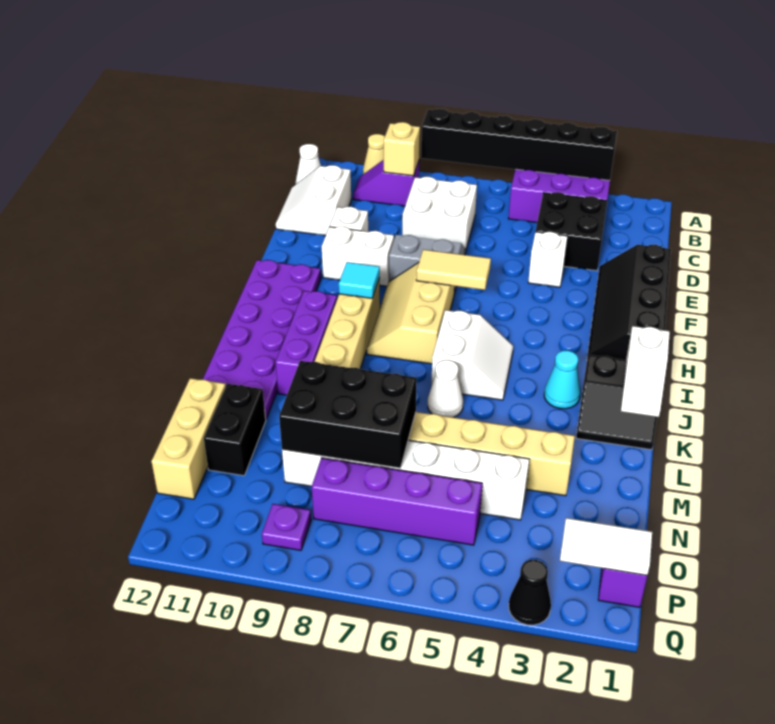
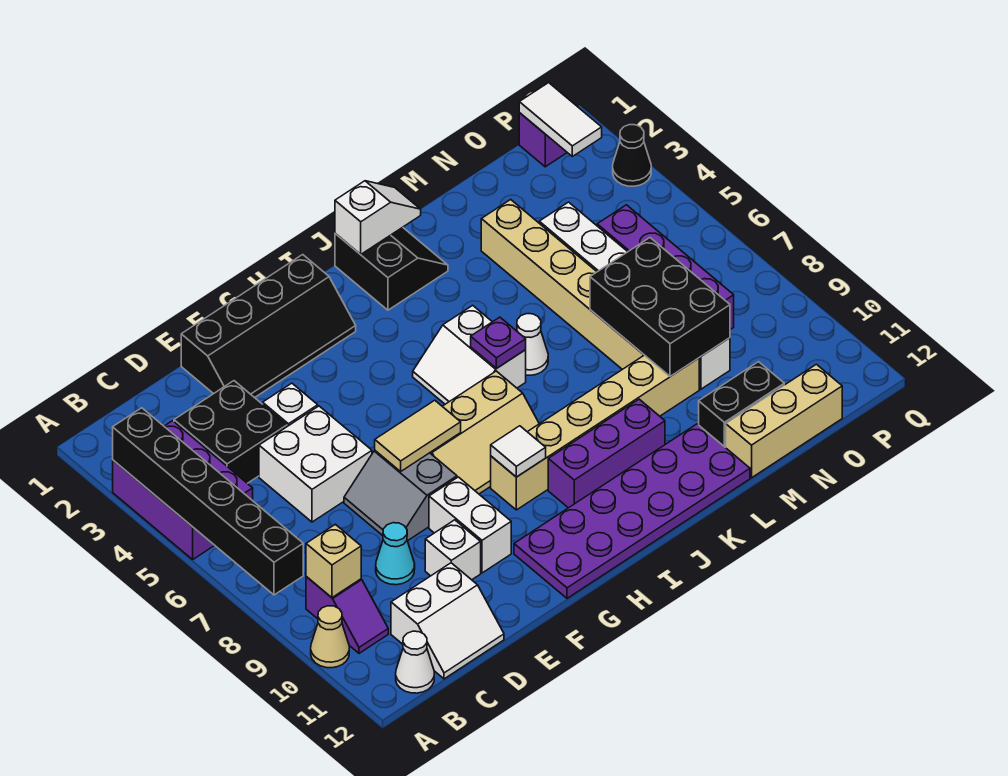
white brick C7:D8 level 1 -> white brick D5:E6 level 1
tan tile G6:G7 level 2 -> tan tile F7:G7 level 2
cyan tile H9 level 2 -> white tile H9 level 2
white slope I5:J6 level 1 top 6 -> white slope I5:J6 level 1 top J
cyan cone J3 level 1 -> cyan cone D9 level 1
purple plate P9 level 1 -> purple plate J6 level 2

